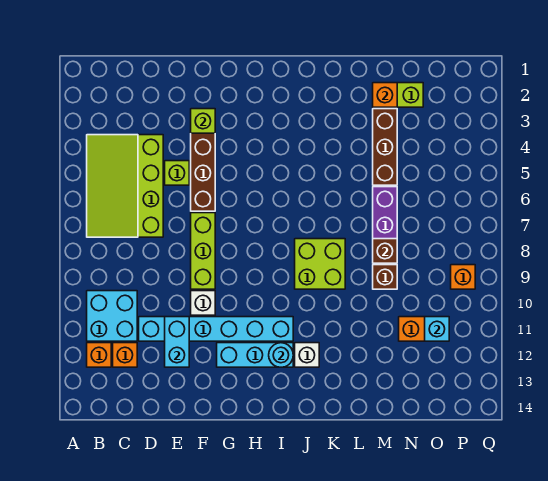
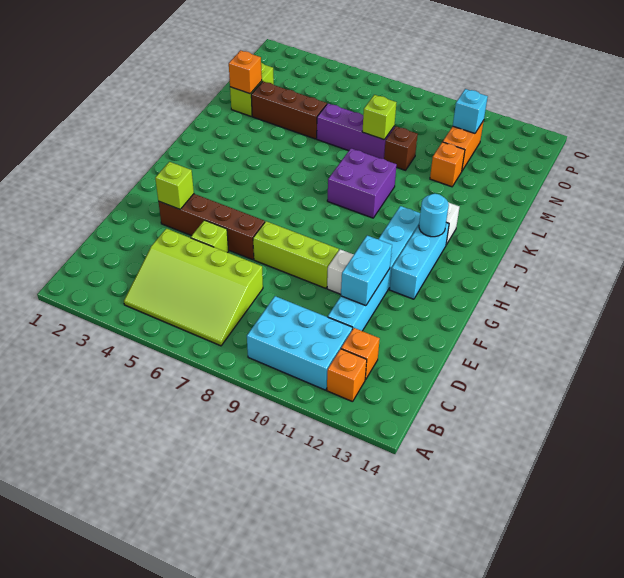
cyan brick B10:C11 level 1 -> cyan brick B9:C11 level 1
cyan brick E11:E12 level 2 -> cyan brick E11:F11 level 2
lime brick J8:K9 level 1 -> purple brick J8:K9 level 1
brown brick M8 level 2 -> lime brick M8 level 2
orange brick P9 level 1 -> orange brick M11 level 1

